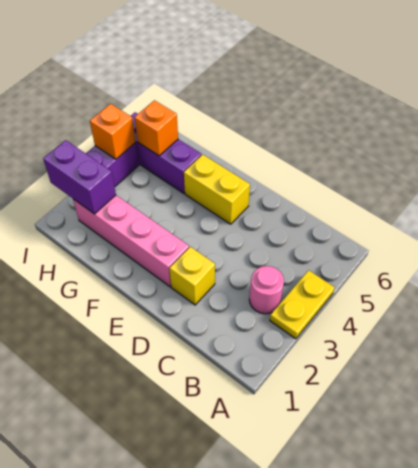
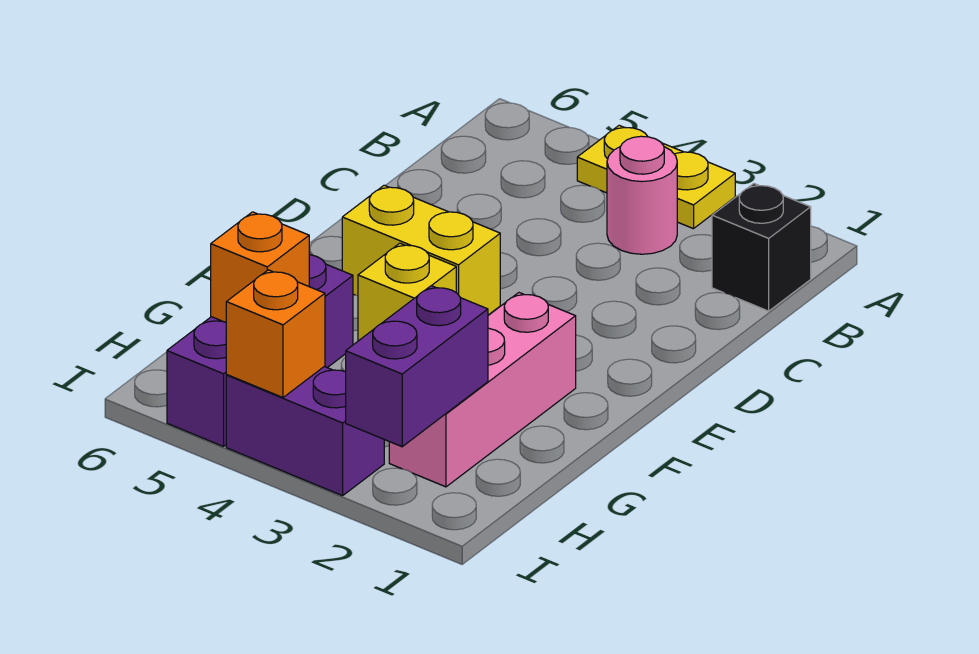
none -> black brick B1 level 1
yellow brick D2 level 1 -> yellow brick F4 level 1
pink brick E2:H2 level 1 -> pink brick F2:H2 level 1
yellow brick E5:F5 level 1 -> yellow brick E4:E5 level 1

